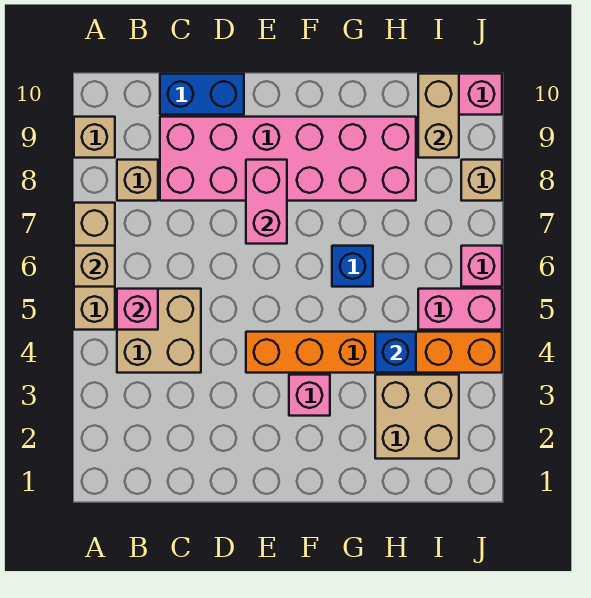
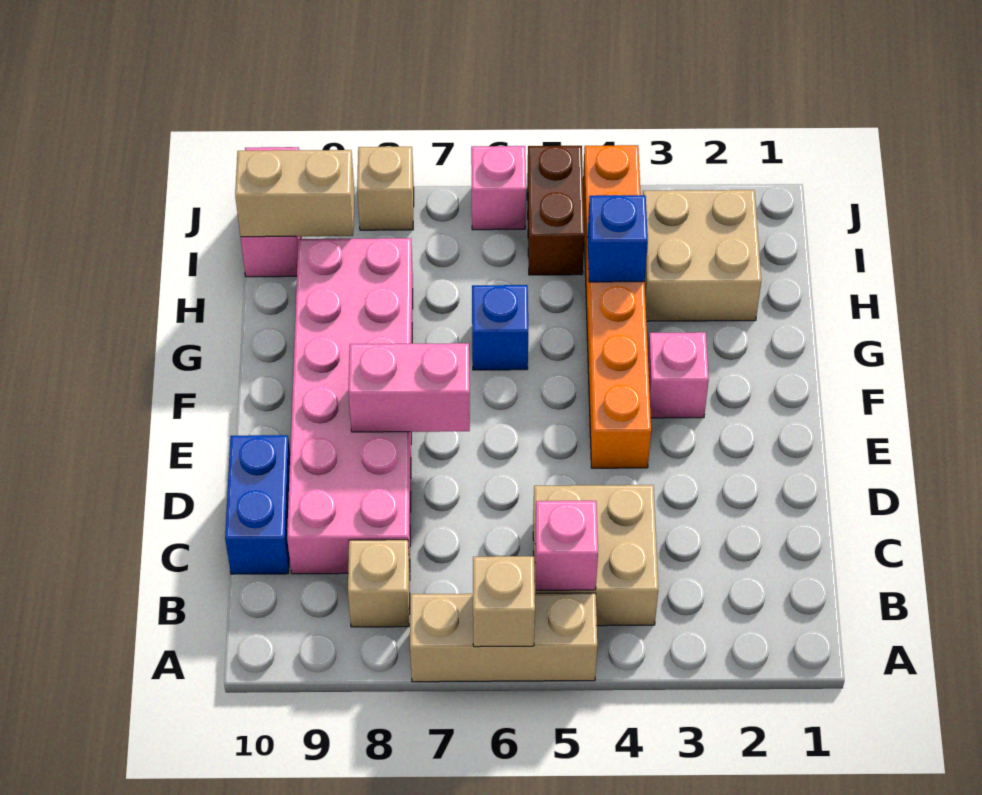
tan brick A9 level 1 -> none
pink brick I5:J5 level 1 -> brown brick I5:J5 level 1

